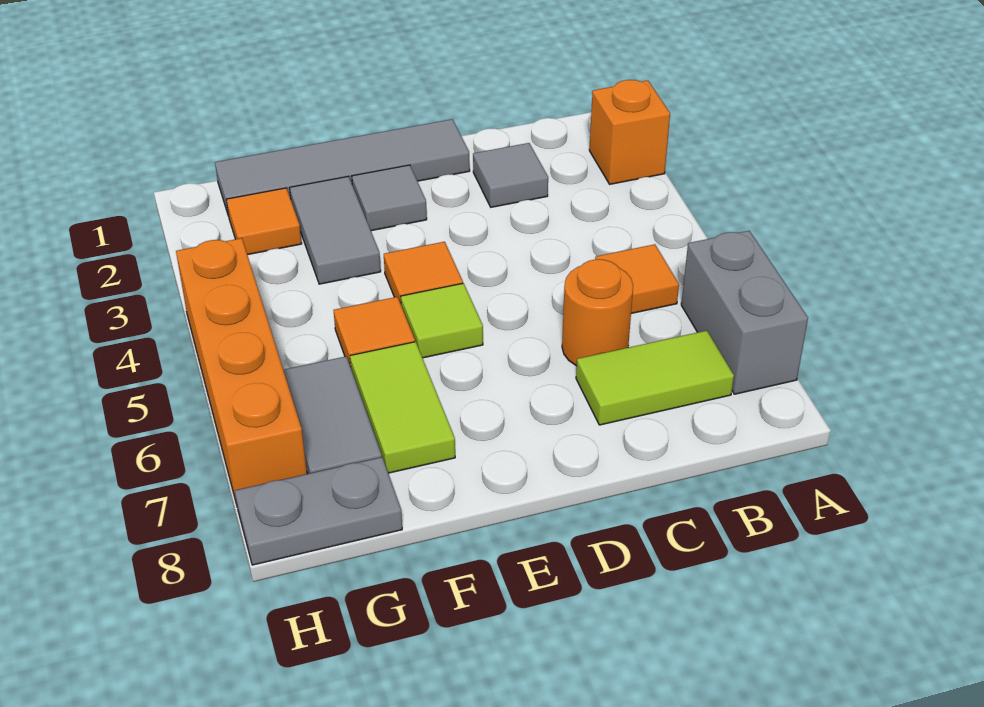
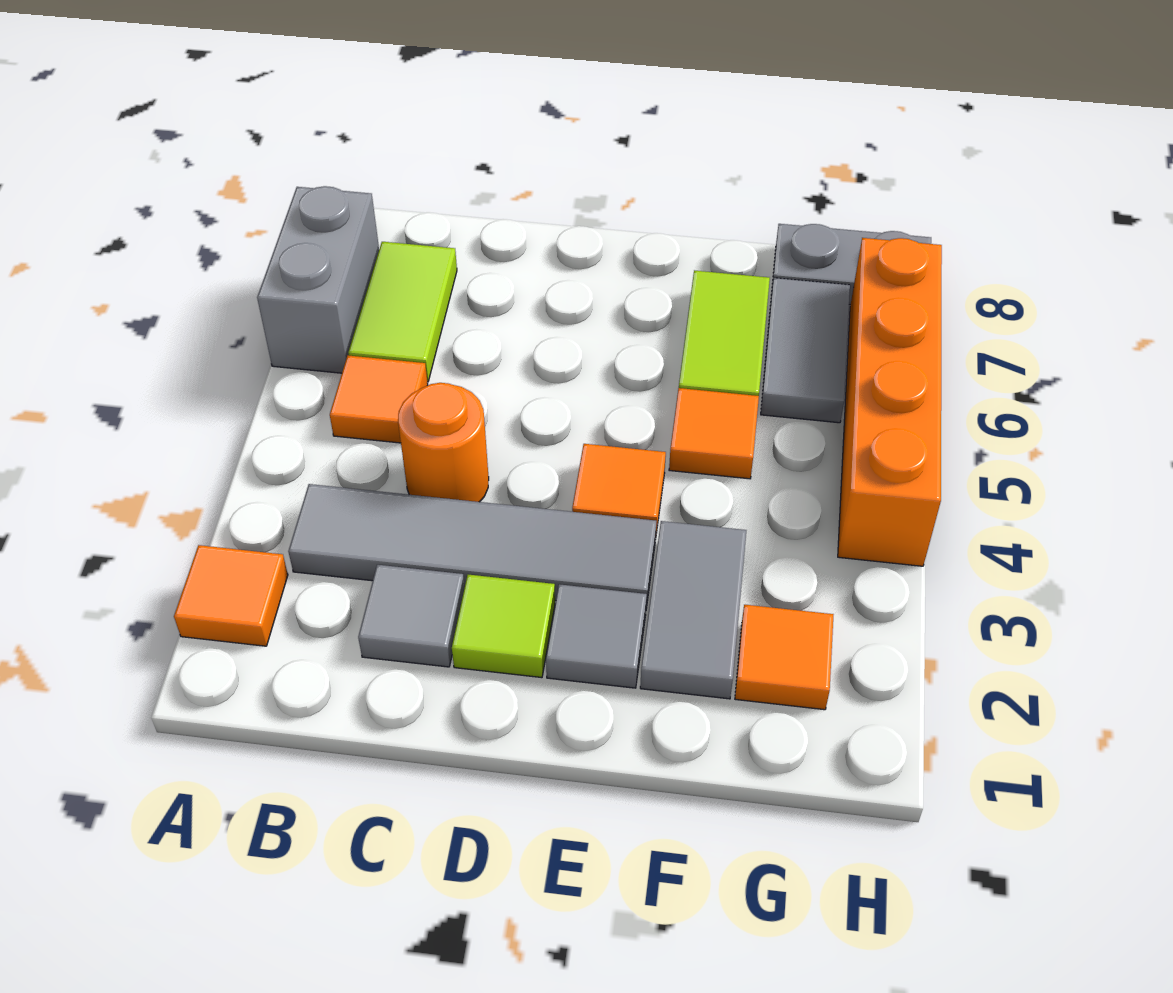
orange brick A2 level 1 -> orange tile A2 level 1
lime tile B7:C7 level 1 -> lime tile B6:B7 level 1
orange round brick C6 level 1 -> orange round brick C4 level 1
grey tile D1:G1 level 1 -> grey tile B3:E3 level 1
lime tile E5 level 1 -> lime tile D2 level 1

